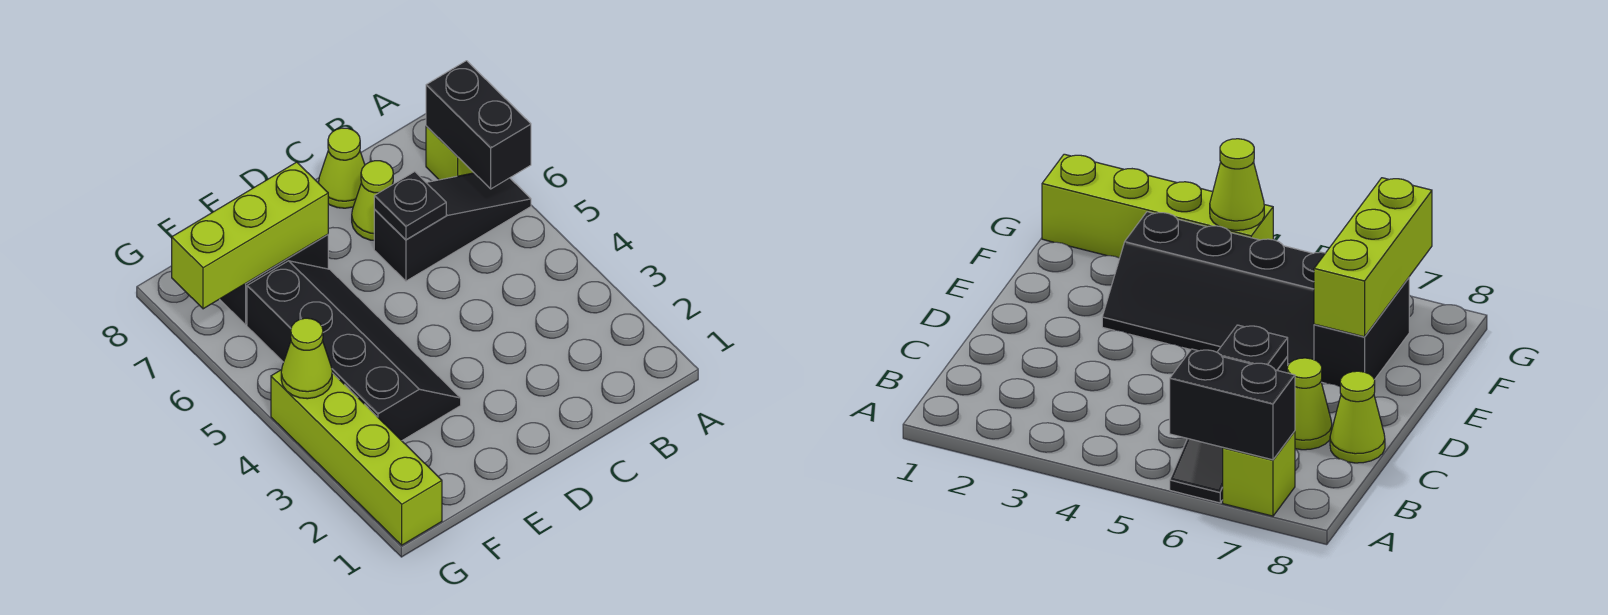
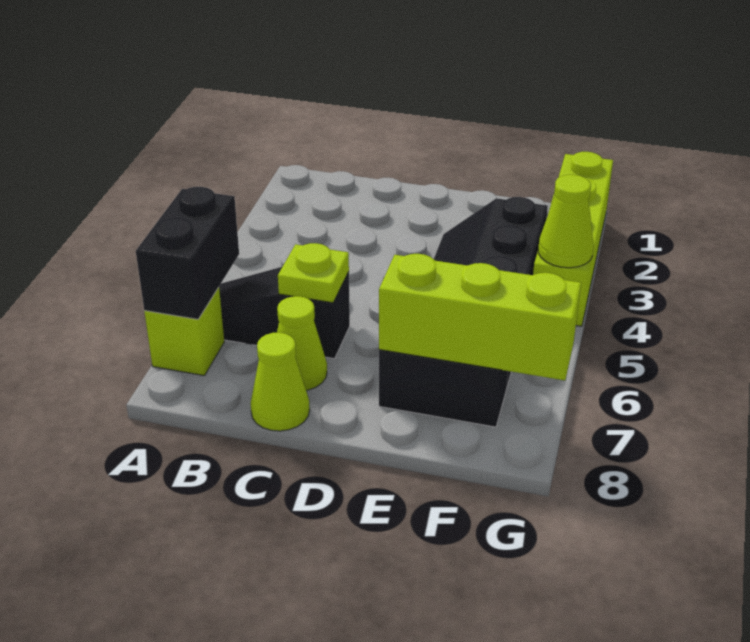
black plate C6 level 2 -> lime plate C6 level 2

